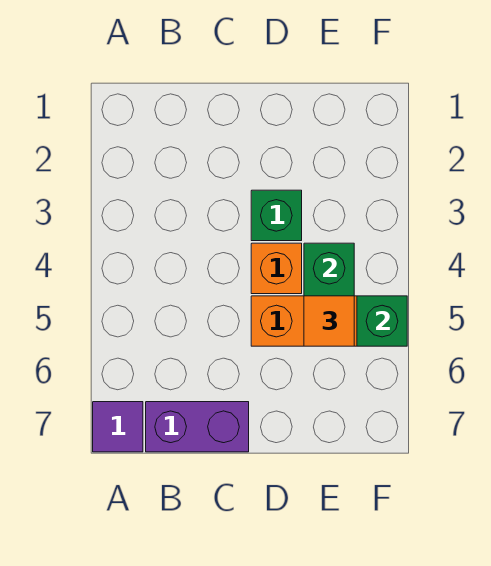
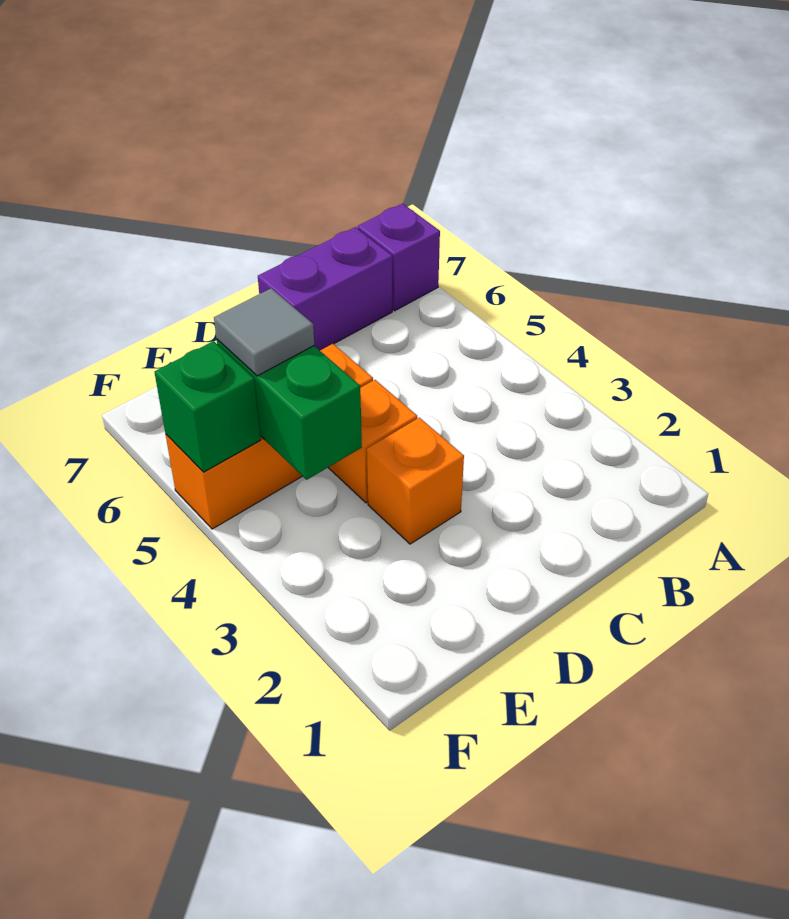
purple tile A7 level 1 -> purple brick A7 level 1
green brick D3 level 1 -> orange brick D3 level 1
orange tile E5 level 3 -> grey tile E5 level 3

